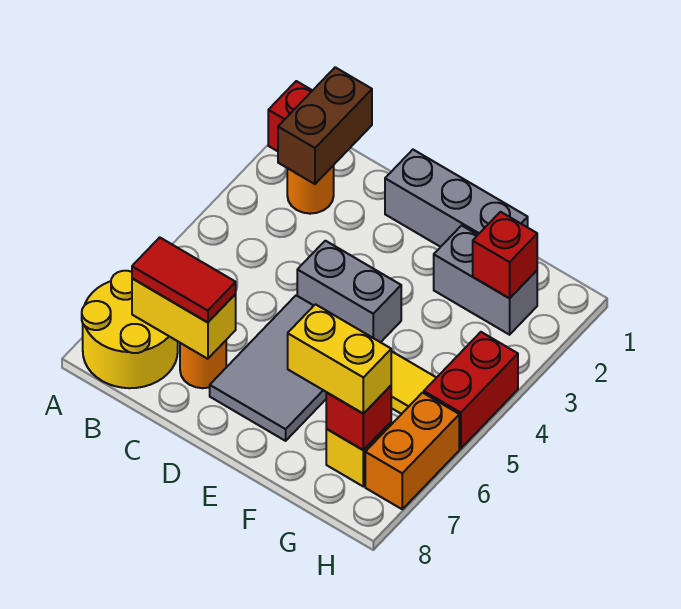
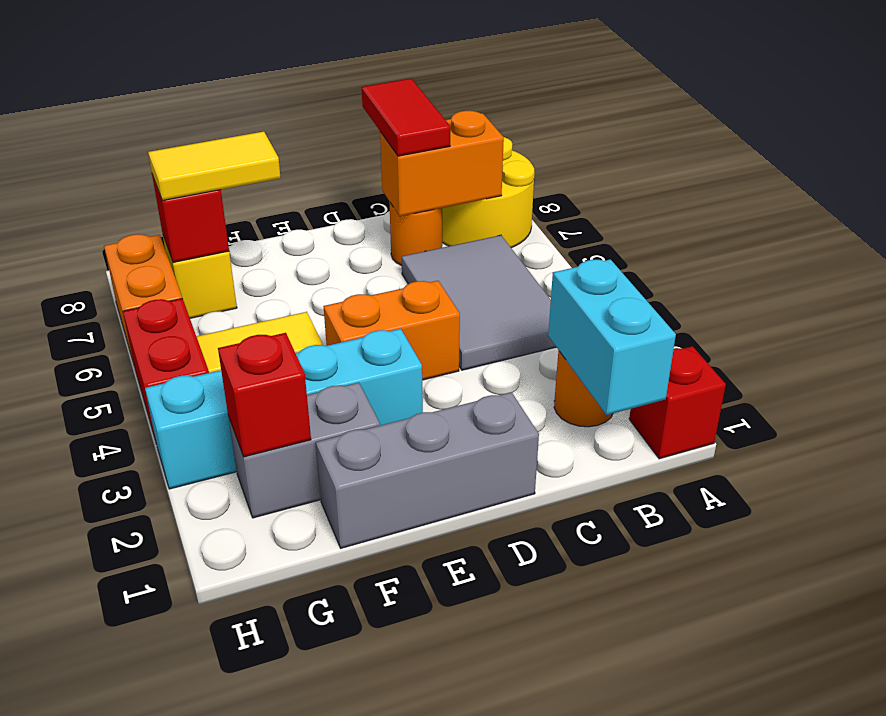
brown brick B1:B2 level 2 -> cyan brick B1:B2 level 2
yellow brick B7:C7 level 2 -> orange brick B7:C7 level 2
red tile B7:C7 level 3 -> red tile C7:C8 level 3
grey brick D4:E4 level 1 -> orange brick D4:E4 level 1
grey tile D5:E7 level 1 -> grey tile B4:C6 level 1
none -> cyan brick E3:H3 level 1
yellow brick F7:G7 level 3 -> yellow tile F7:G7 level 3

